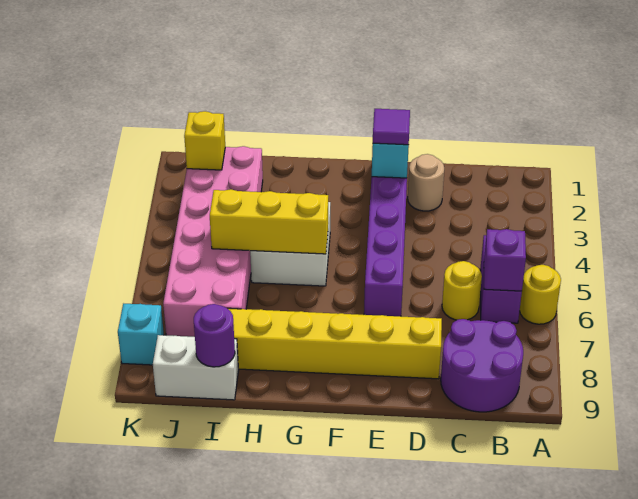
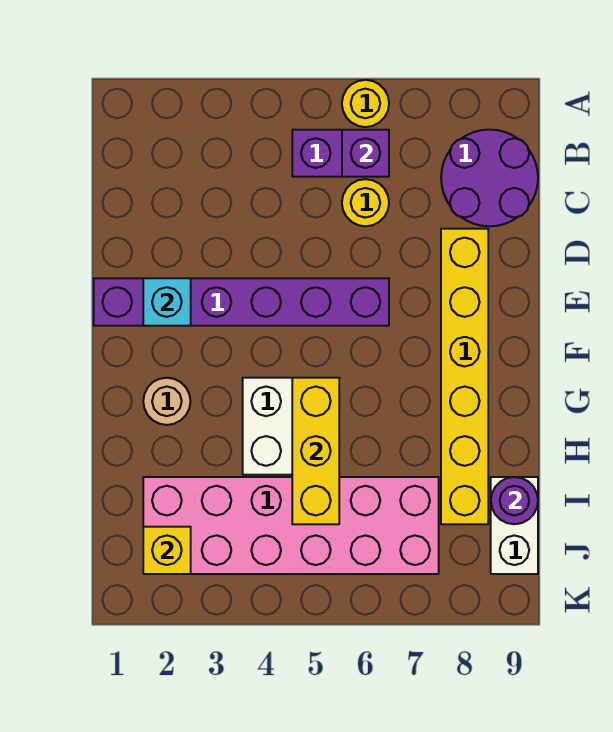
tan round brick D2 level 1 -> tan round brick G2 level 1
purple tile E2 level 3 -> none
cyan brick K8 level 1 -> none

